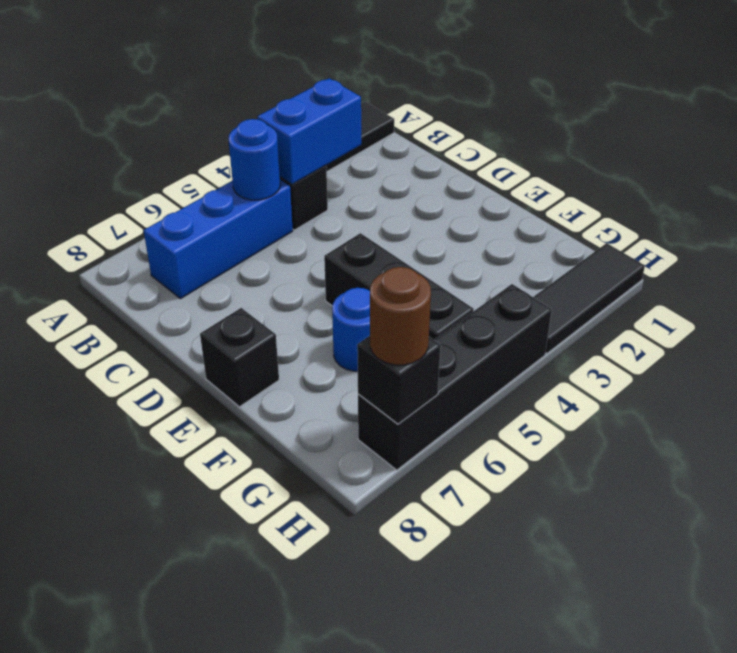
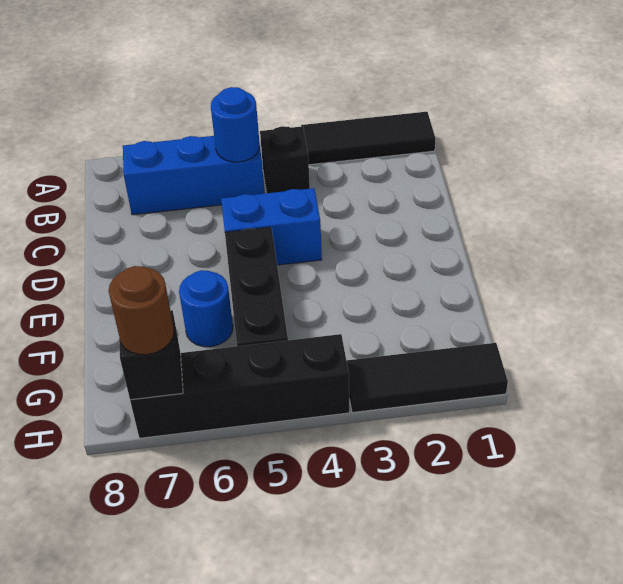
blue brick B3:B4 level 2 -> blue brick D4:D5 level 1
black brick E8 level 1 -> none

